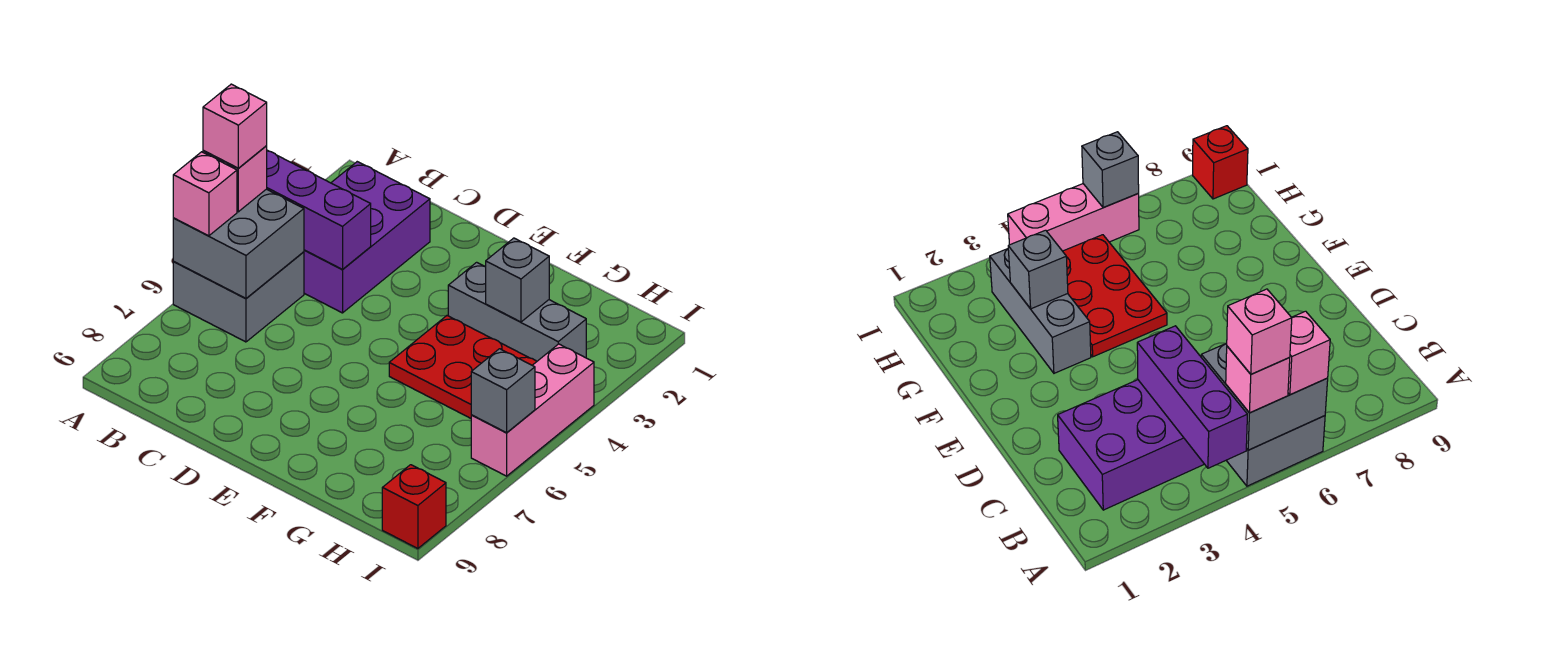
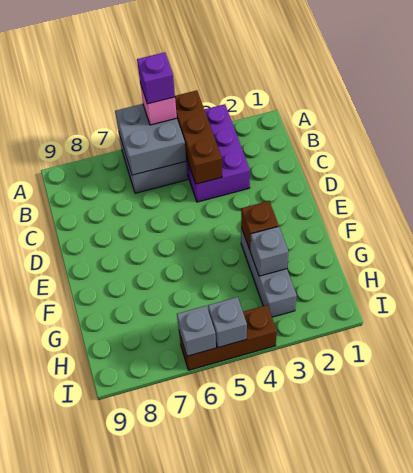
purple brick A4:C4 level 2 -> brown brick A4:C4 level 2
pink brick A5 level 4 -> purple brick A5 level 4
pink brick A6 level 3 -> none
purple brick B2:C4 level 1 -> purple brick A3:C4 level 1
none -> brown brick F3 level 2
red plate F4:H5 level 1 -> none
pink brick I4:I6 level 1 -> brown brick I4:I6 level 1
none -> grey brick I5 level 2
red brick I9 level 1 -> none

